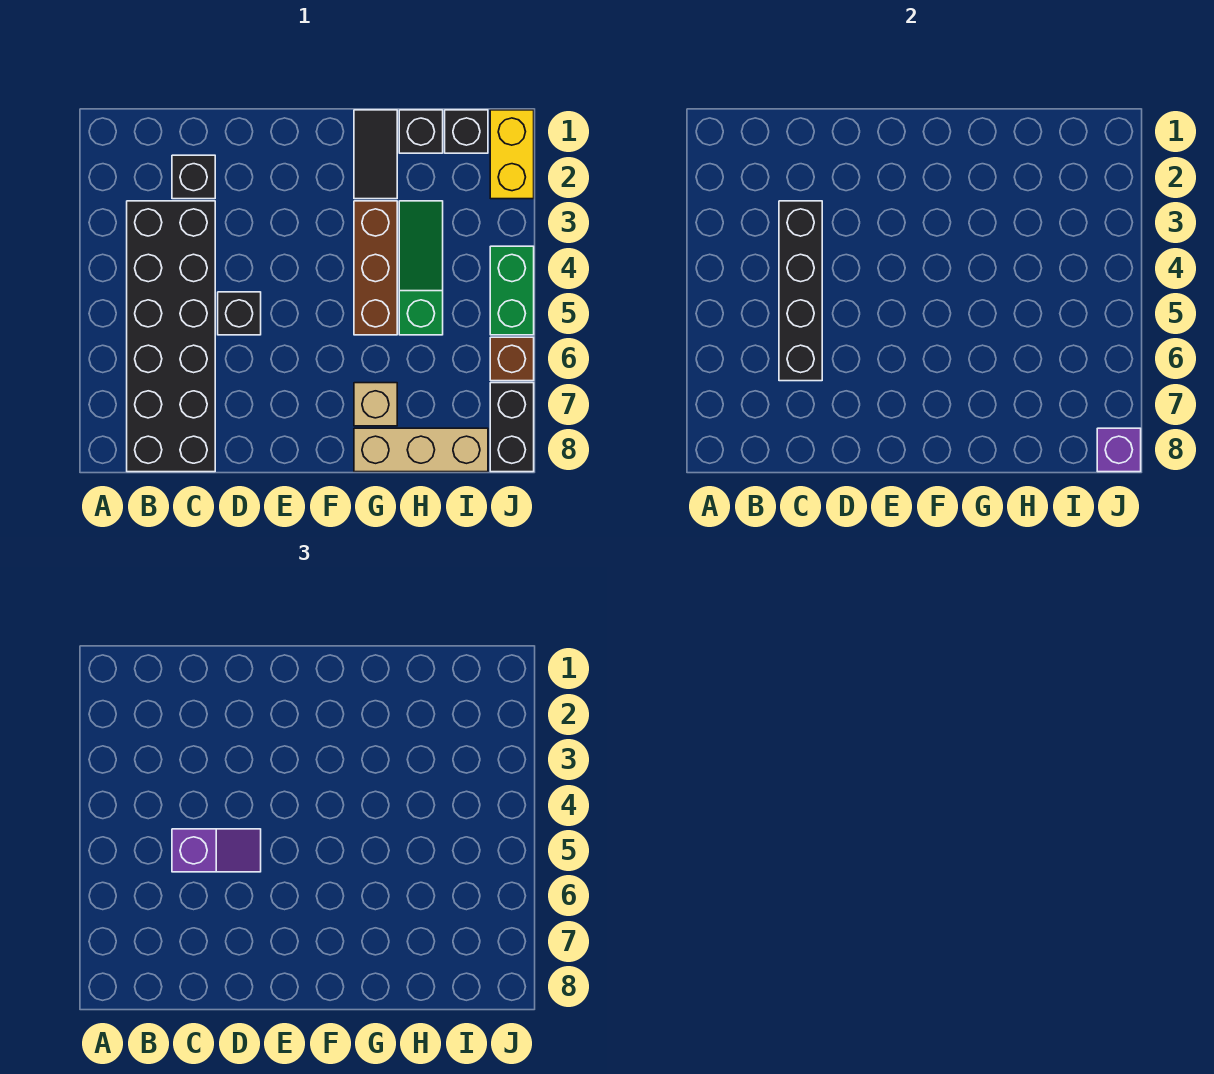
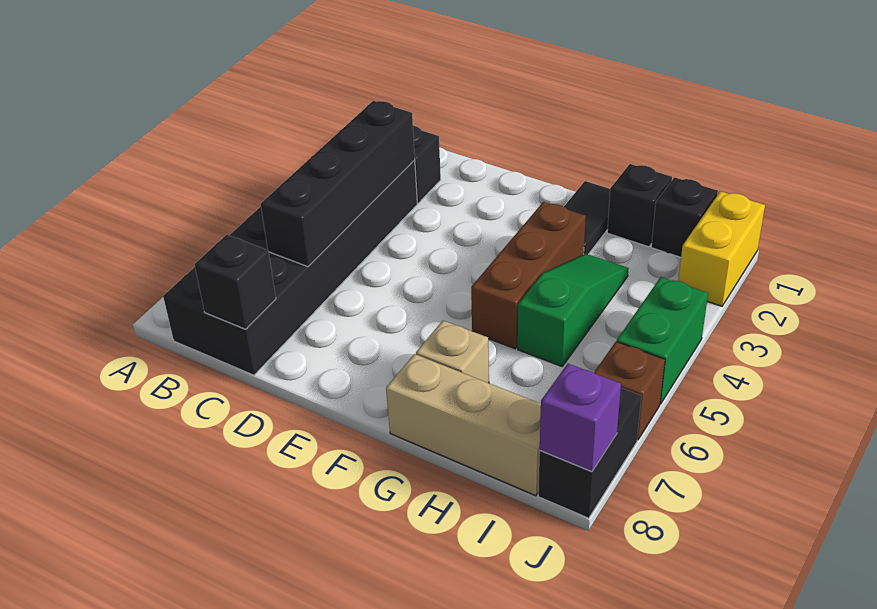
purple slope C5:D5 level 3 top C -> none
black brick D5 level 1 -> black brick C8 level 2

